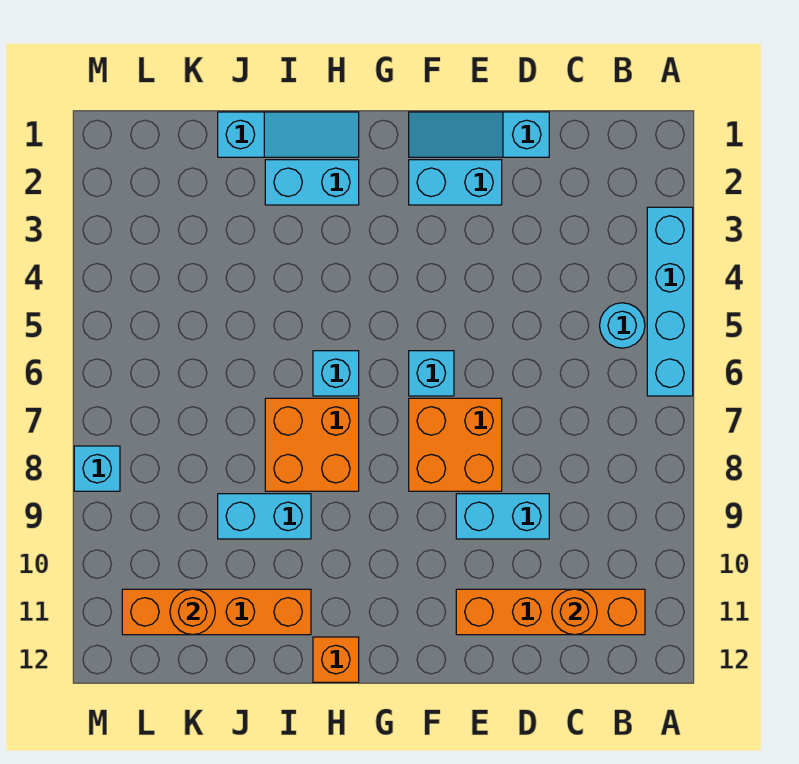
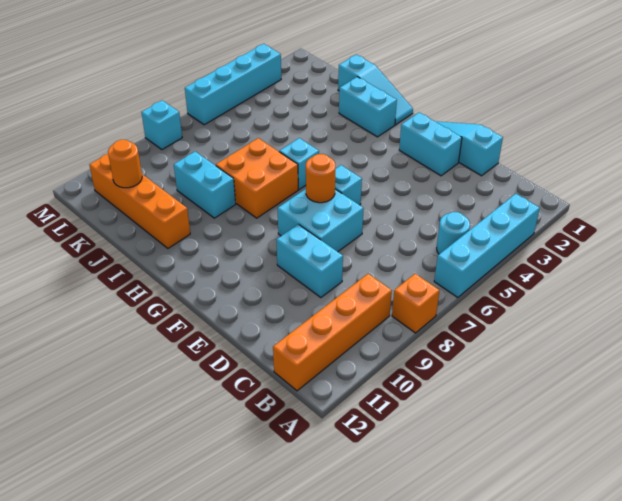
orange brick B11:E11 level 1 -> orange brick B9:B12 level 1
orange round brick C11 level 2 -> orange round brick F7 level 2
orange brick E7:F8 level 1 -> cyan brick E7:F8 level 1
orange brick H12 level 1 -> orange brick A8 level 1
none -> cyan brick M3:M6 level 1

